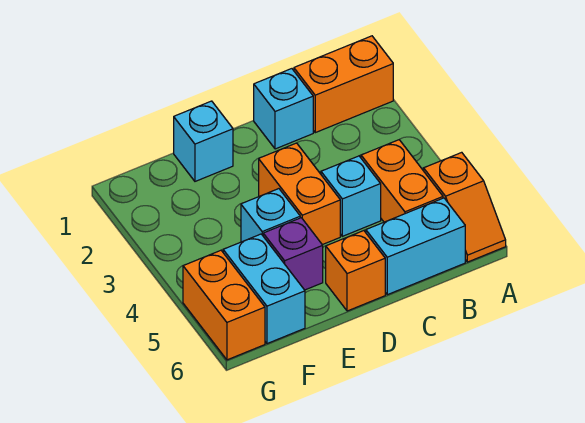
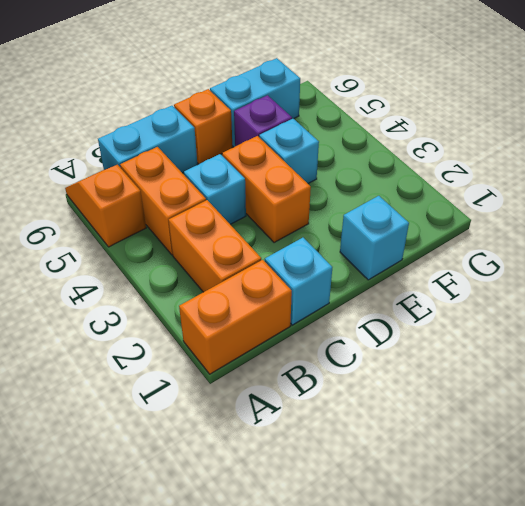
cyan brick F5:F6 level 1 -> cyan brick E6:F6 level 1
orange brick G5:G6 level 1 -> orange brick B2:B3 level 1

